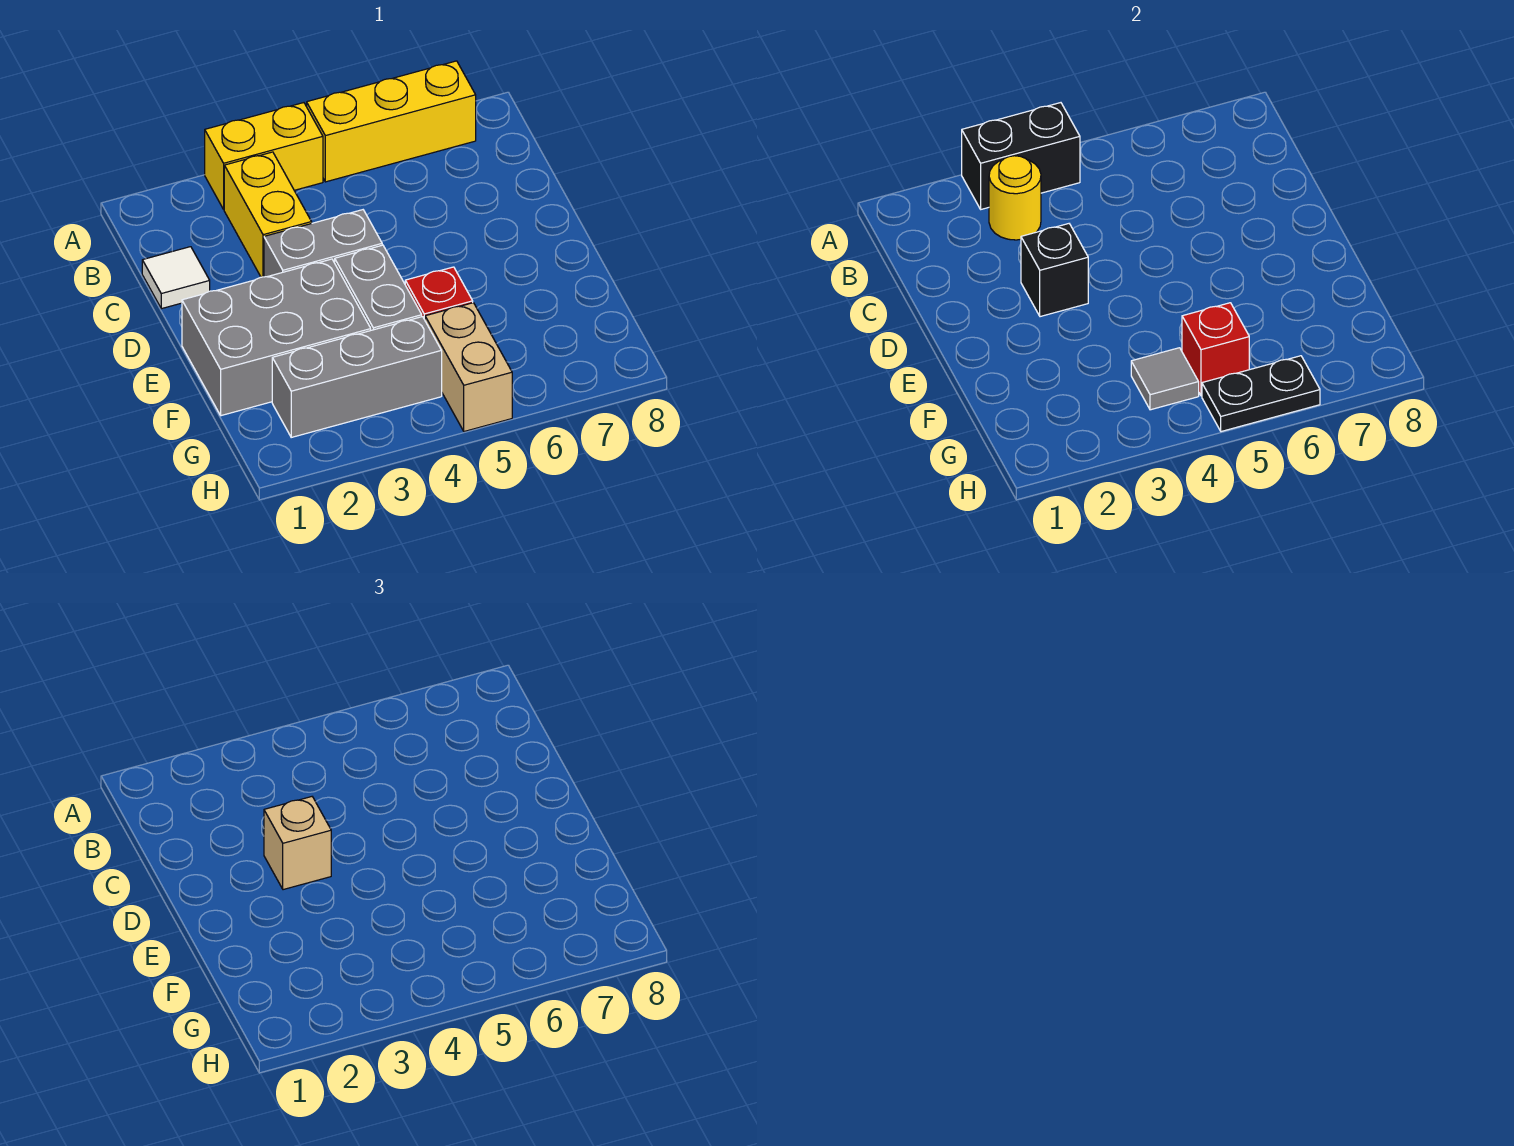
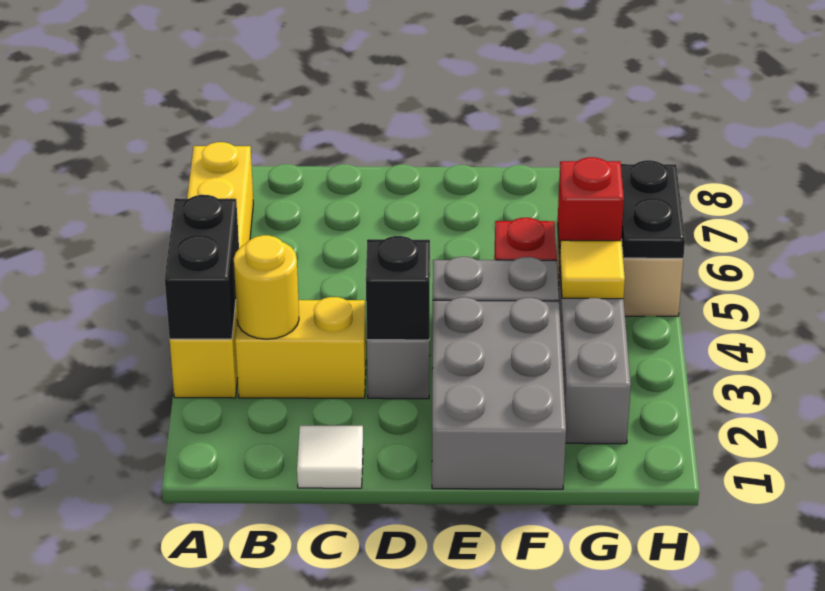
tan brick D3 level 3 -> none
grey tile G4 level 2 -> yellow tile G4 level 2

